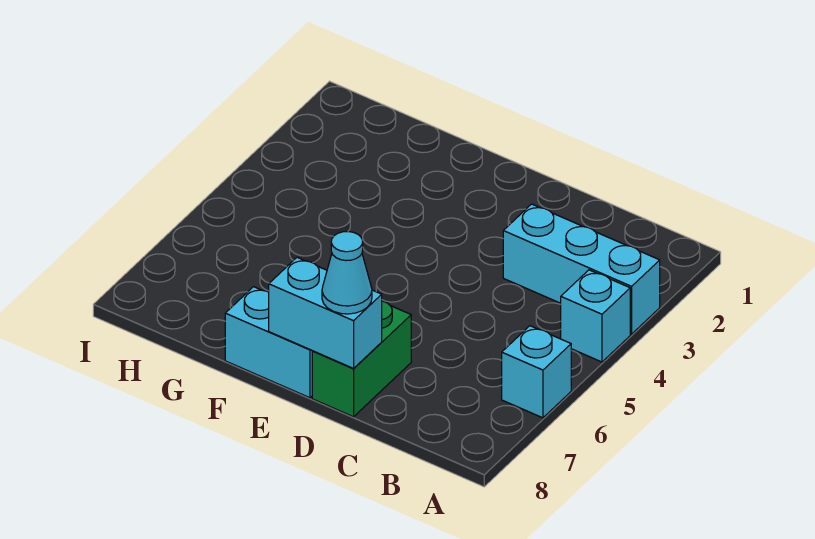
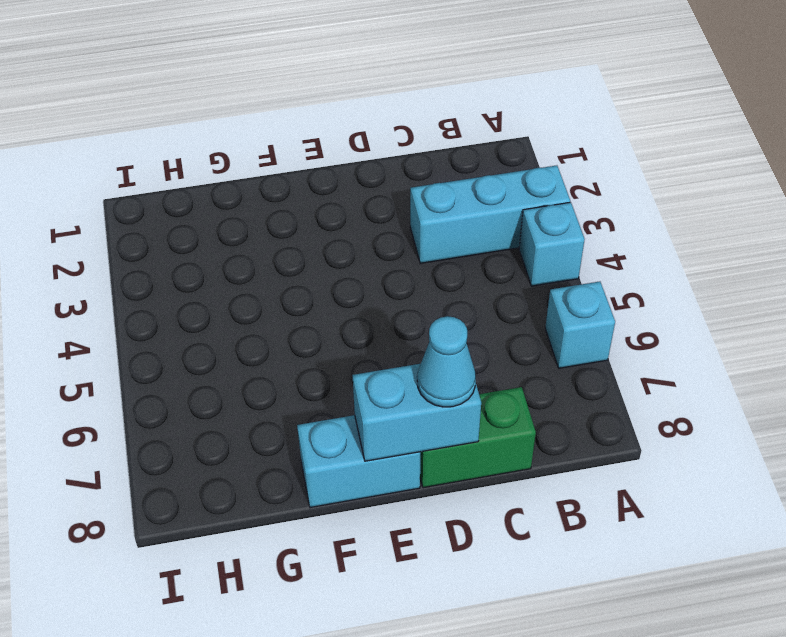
green brick D7:D8 level 1 -> green brick C8:D8 level 1

